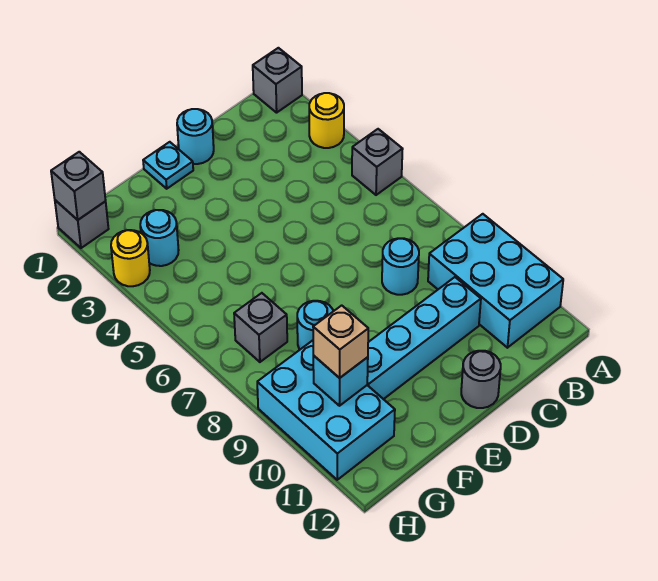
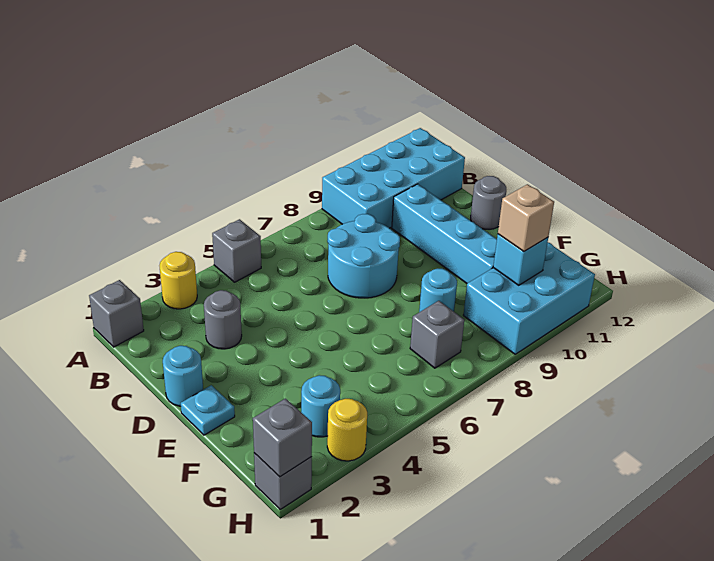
cyan brick A9:B11 level 1 -> cyan brick A9:B12 level 1
none -> grey round brick C3 level 1
cyan round brick C8 level 1 -> cyan round brick C7:D8 level 1

